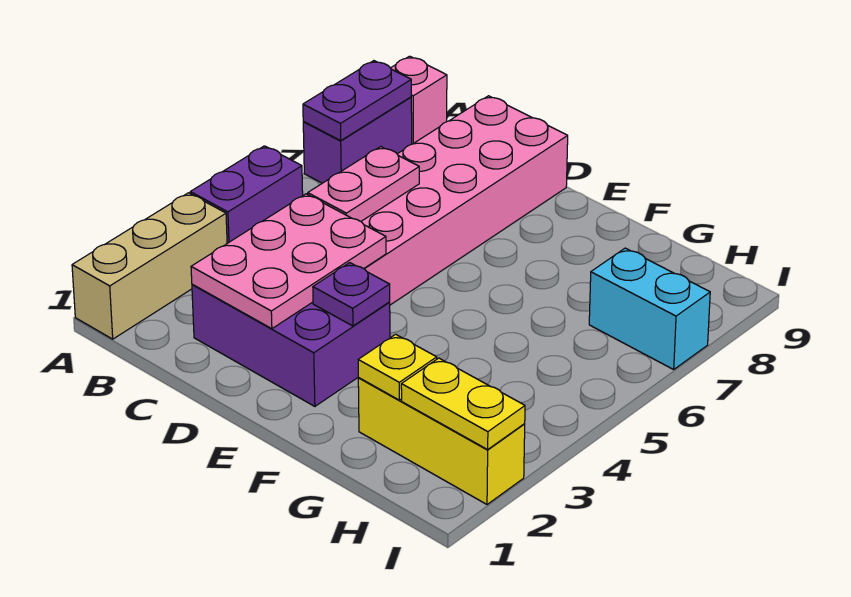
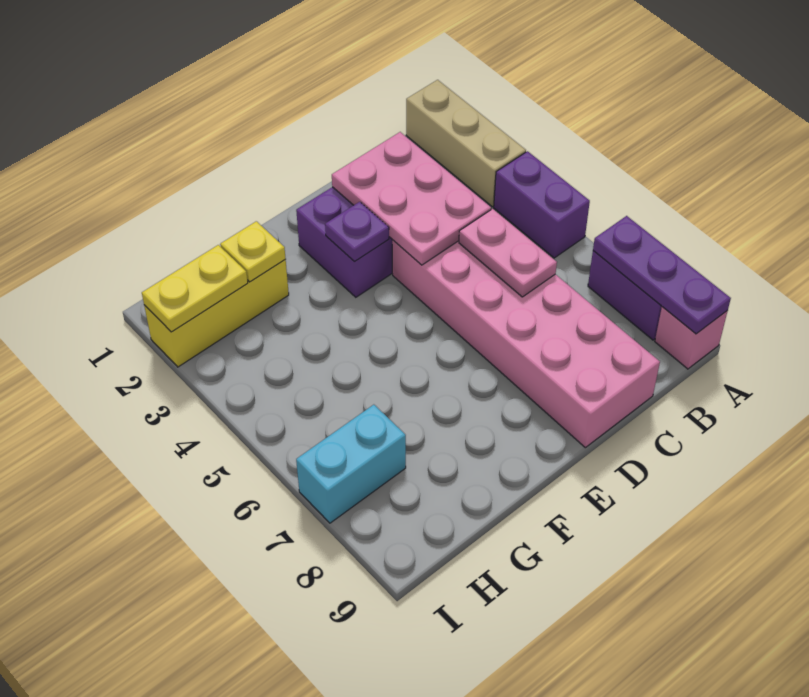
purple plate A7:A8 level 2 -> purple plate A7:A9 level 2

